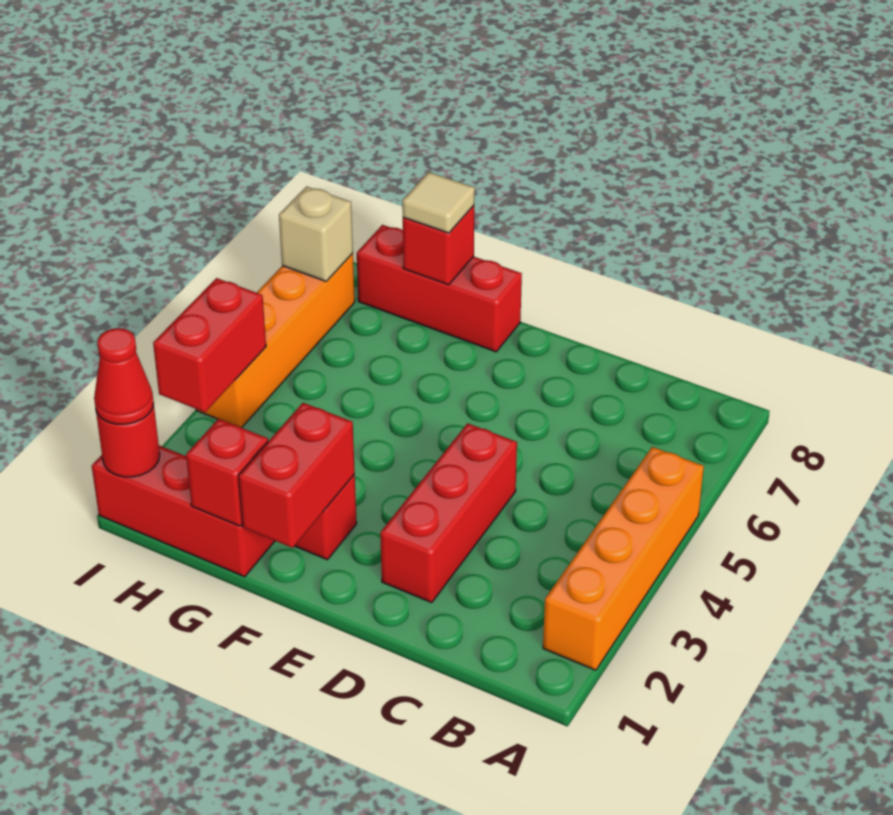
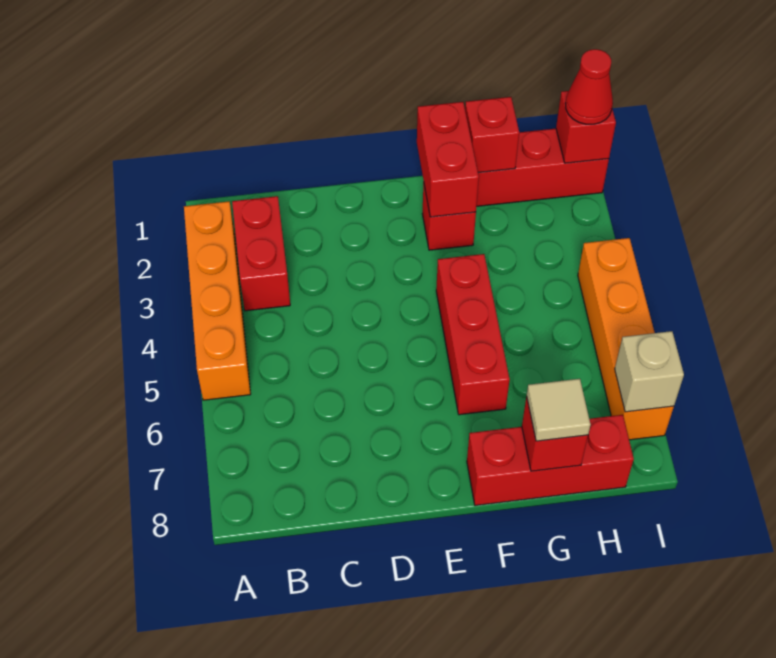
red brick D2:D4 level 1 -> red brick F4:F6 level 1
red round brick I1 level 2 -> red brick I1 level 2
red brick I3:I4 level 2 -> red brick B2:B3 level 1

